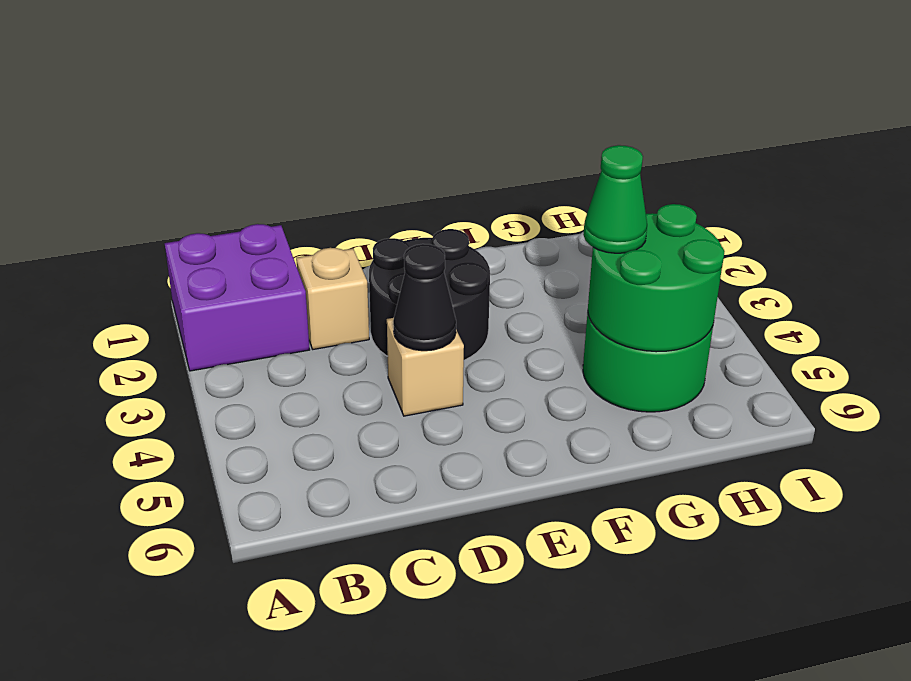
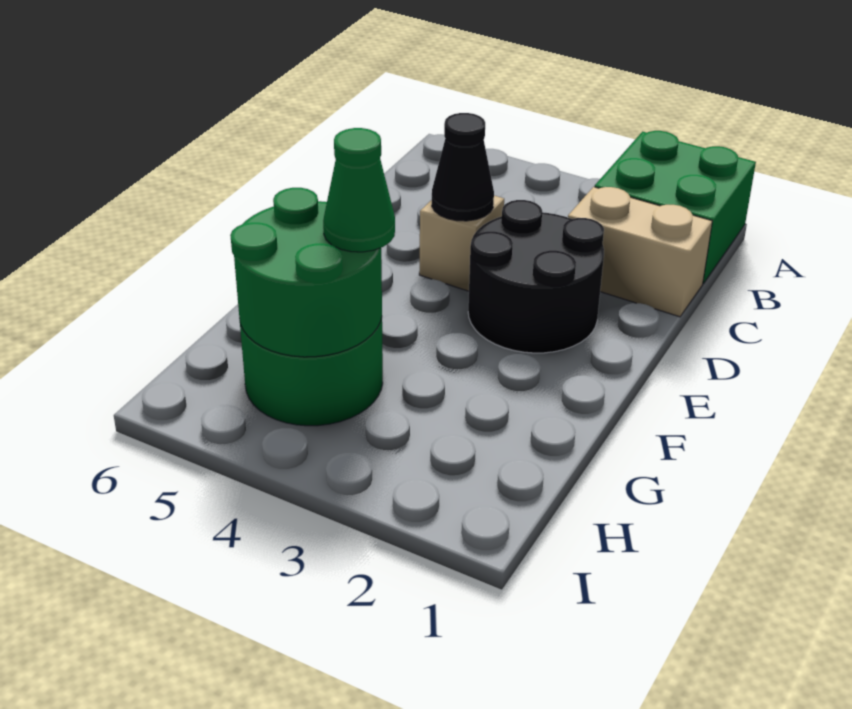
purple brick A1:B2 level 1 -> green brick A1:B2 level 1
tan brick C2 level 1 -> tan brick C1:C2 level 1

